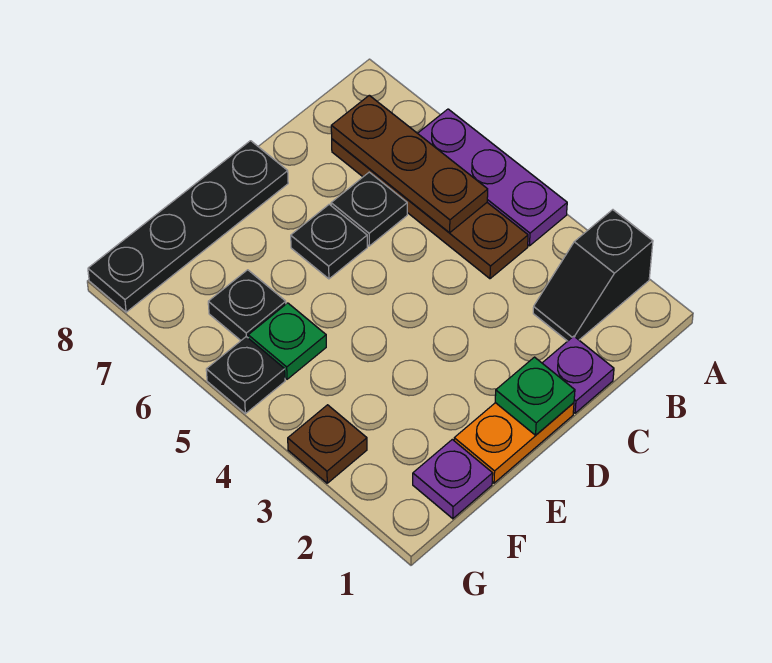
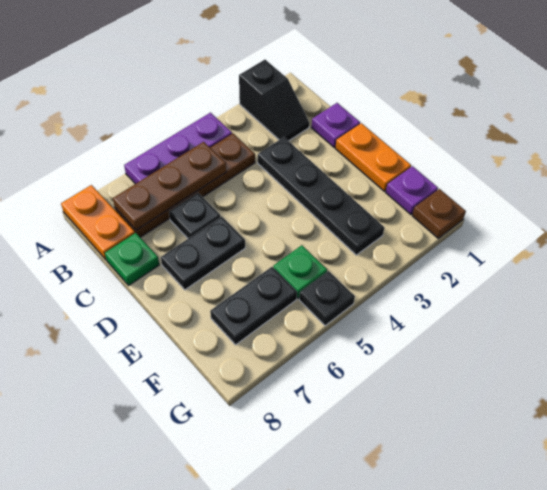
none -> orange plate A8:B8 level 1
green plate D1 level 2 -> green plate C8 level 1
black plate D6 level 1 -> black plate D6:D7 level 1
black plate D8:G8 level 1 -> black plate C3:F3 level 1
black plate F6 level 1 -> black plate F6:F7 level 1
brown plate G3 level 1 -> brown plate G1 level 1

